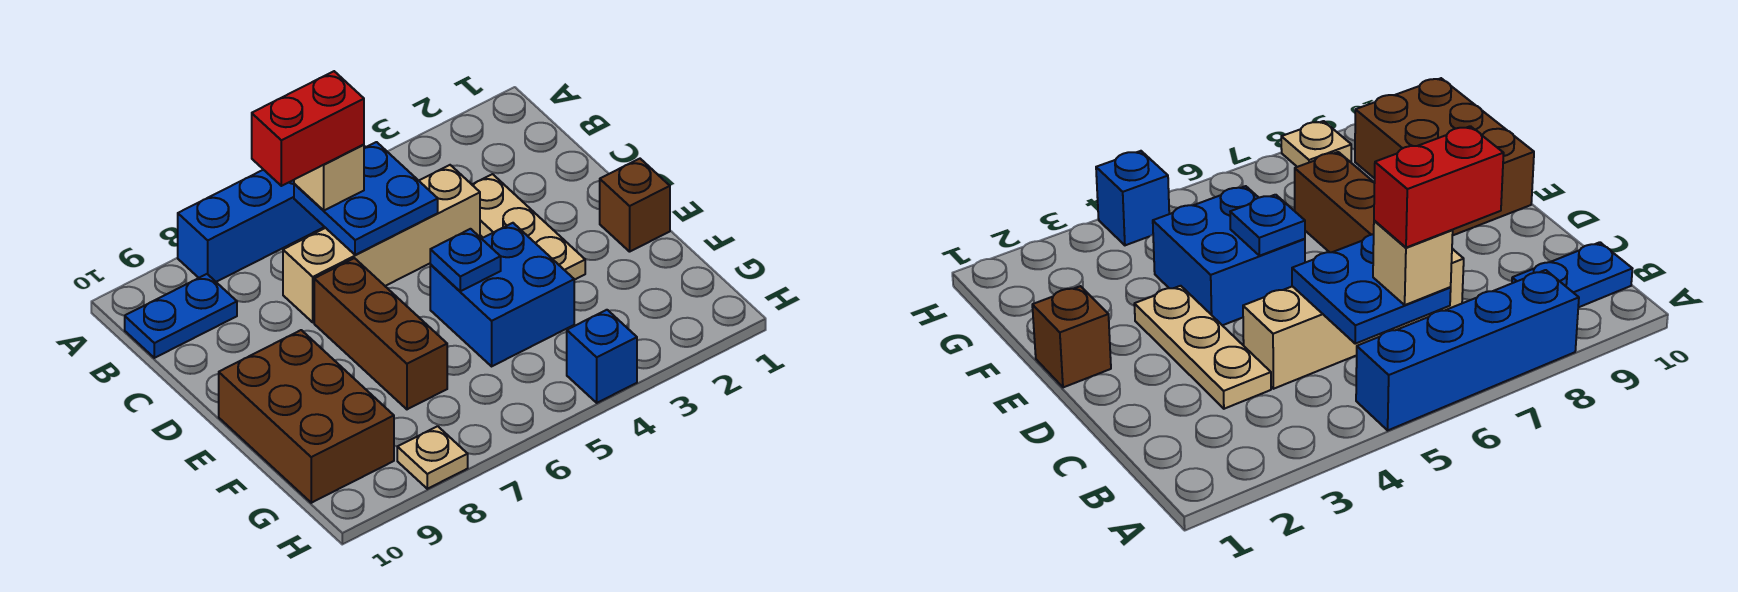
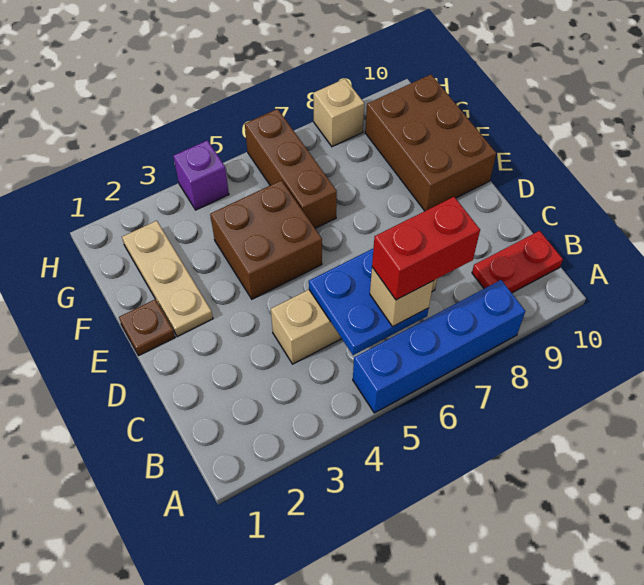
blue plate B9:B10 level 1 -> red plate B9:B10 level 1
tan plate C3:E3 level 1 -> tan plate E2:G2 level 1
brown brick D7:F7 level 1 -> brown brick F6:H6 level 1
brown brick E1 level 1 -> brown plate E1 level 1
blue brick E4:F5 level 1 -> brown brick E4:F5 level 1
blue plate E5 level 2 -> none
blue brick H4 level 1 -> purple brick H4 level 1
tan plate H8 level 1 -> tan brick H8 level 1

